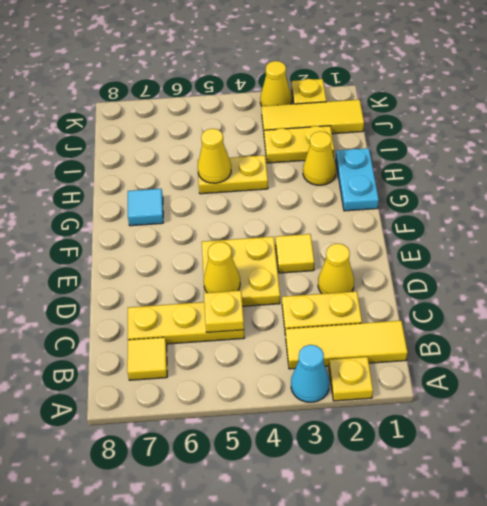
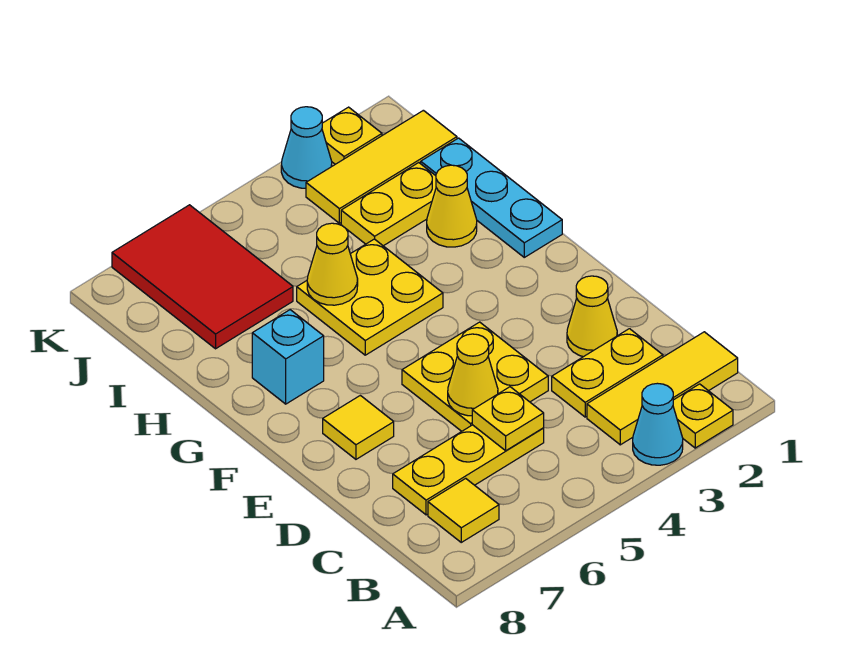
yellow tile E3 level 1 -> yellow tile E7 level 1
cyan plate G1:H1 level 1 -> cyan plate G1:I1 level 1
cyan tile G7 level 1 -> cyan brick G7 level 1
yellow plate H4:H5 level 1 -> yellow plate G4:H5 level 1
none -> red tile I6:K7 level 1
yellow cone K3 level 1 -> cyan cone K3 level 1

